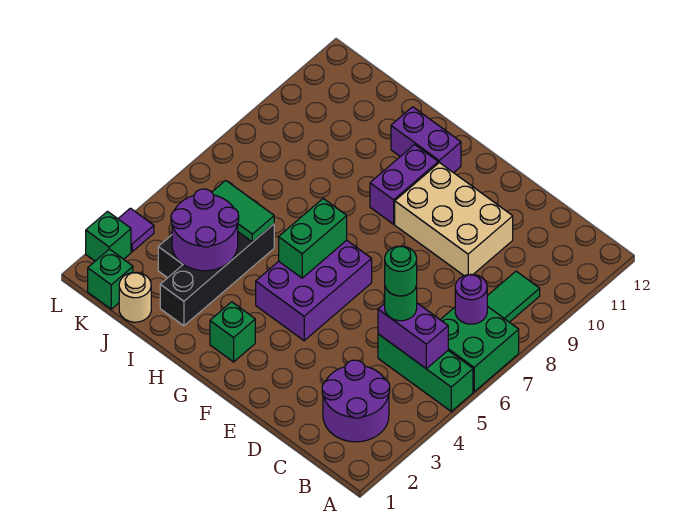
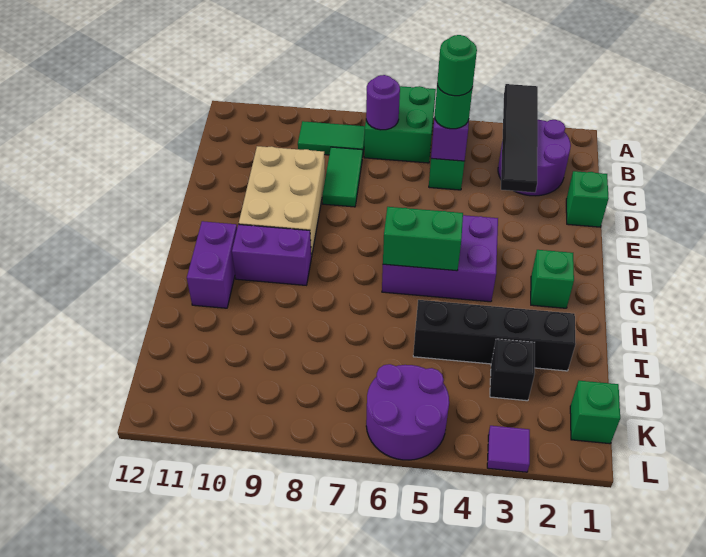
none -> black tile A3:D3 level 2
purple round brick I3:J4 level 2 -> purple round brick K5:L6 level 1
green tile I5:J5 level 2 -> green tile C8:D8 level 1
tan round brick J1 level 1 -> none
green brick L2 level 1 -> green brick D1 level 1

